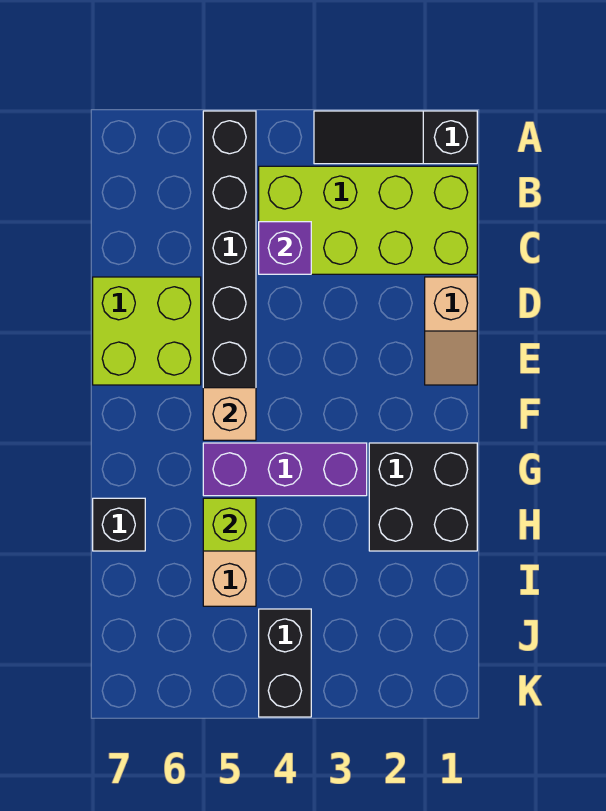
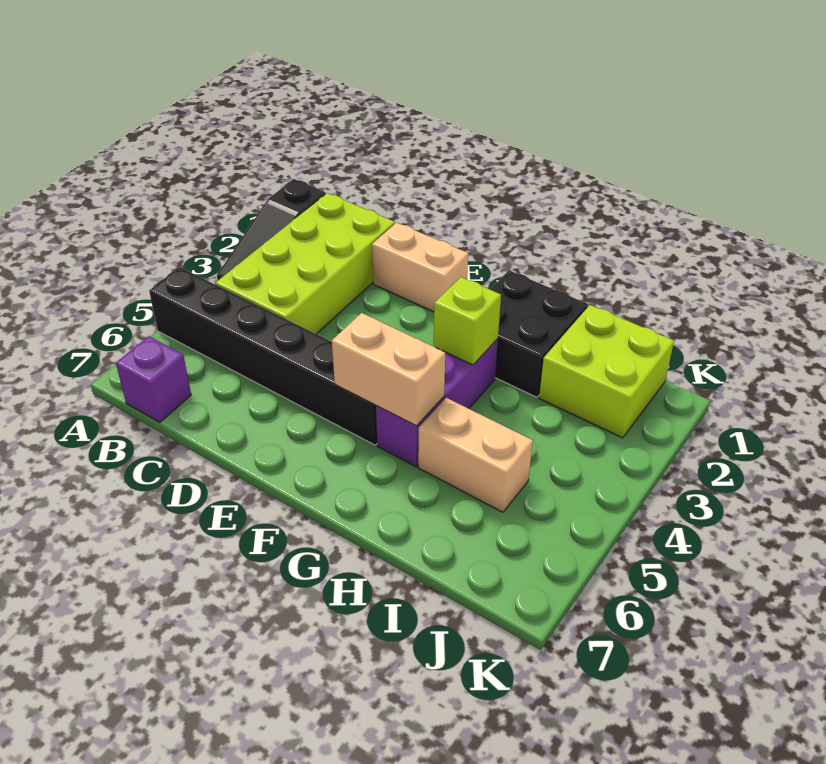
purple brick C4 level 2 -> purple brick B7 level 1
tan slope D1:E1 level 1 top D -> tan brick D1:E1 level 1
lime brick D6:E7 level 1 -> lime brick I1:J2 level 1
tan brick F5 level 2 -> tan brick F5:G5 level 2
lime brick H5 level 2 -> lime brick G3 level 2
black brick H7 level 1 -> none
black brick J4:K4 level 1 -> none

